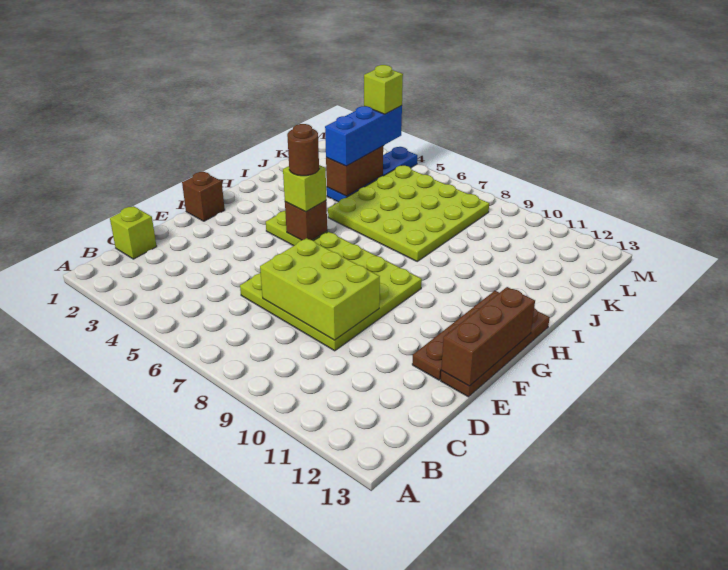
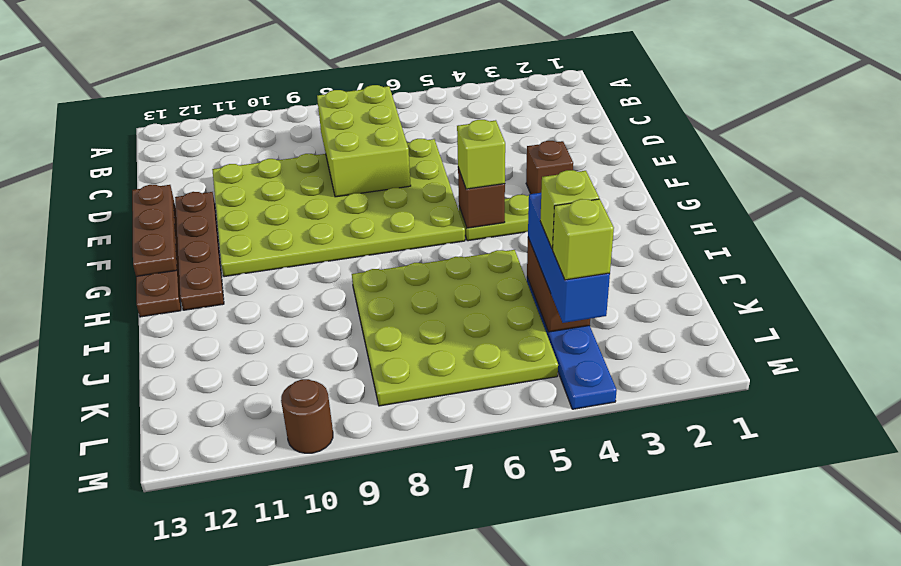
lime brick C1 level 1 -> lime brick K4 level 4
lime plate D6:G9 level 1 -> lime plate D6:G11 level 1
lime brick D7:E9 level 2 -> lime brick C7:E8 level 2
brown brick E13:G13 level 2 -> brown plate E13:G13 level 2
brown brick F1 level 1 -> brown brick F3 level 1
brown round brick G5 level 4 -> brown round brick M10 level 1

